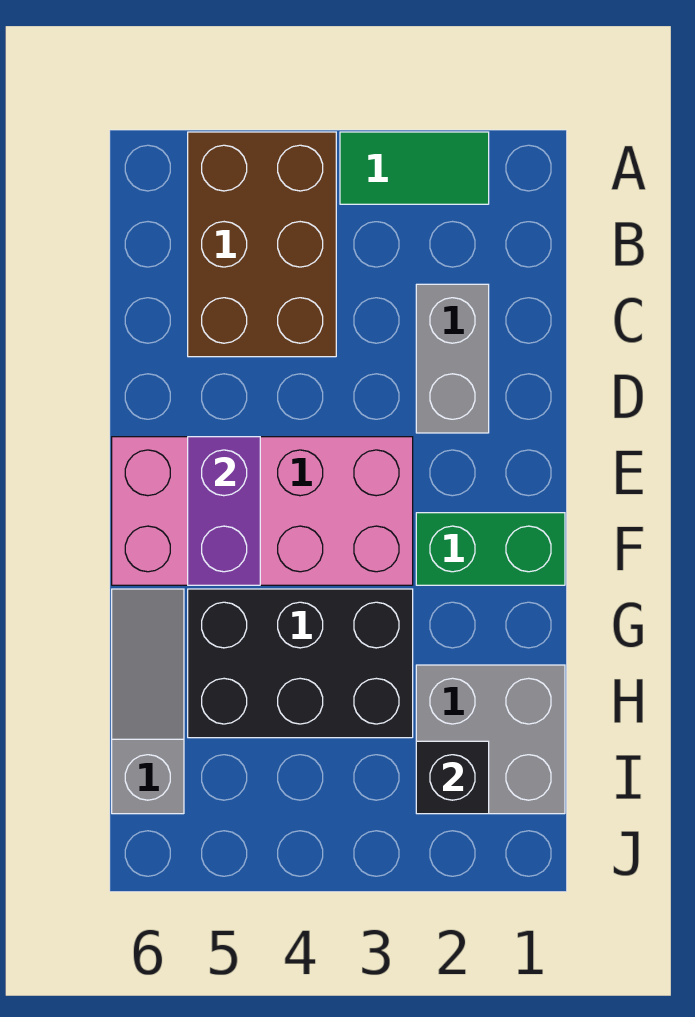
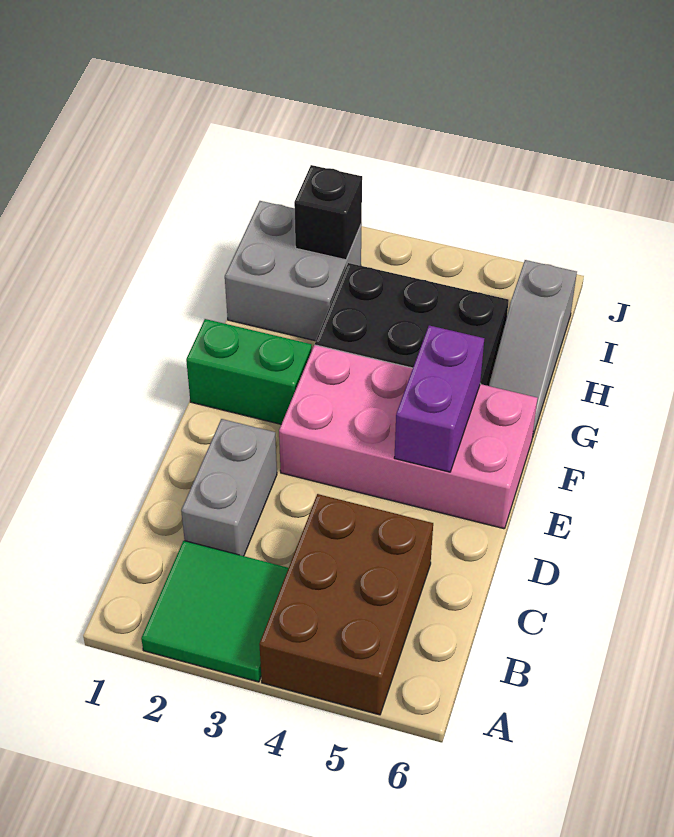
green tile A2:A3 level 1 -> green tile A2:B3 level 1

